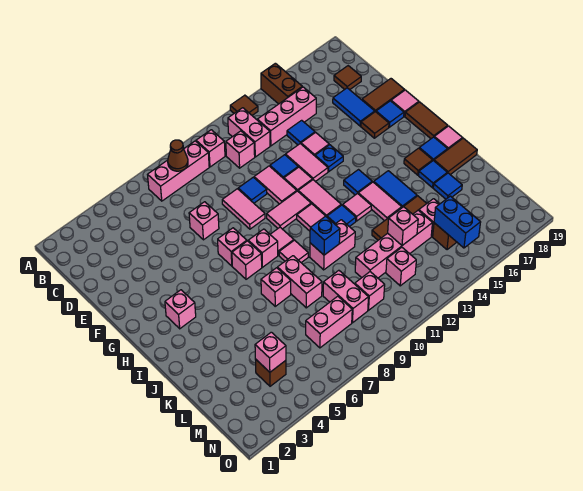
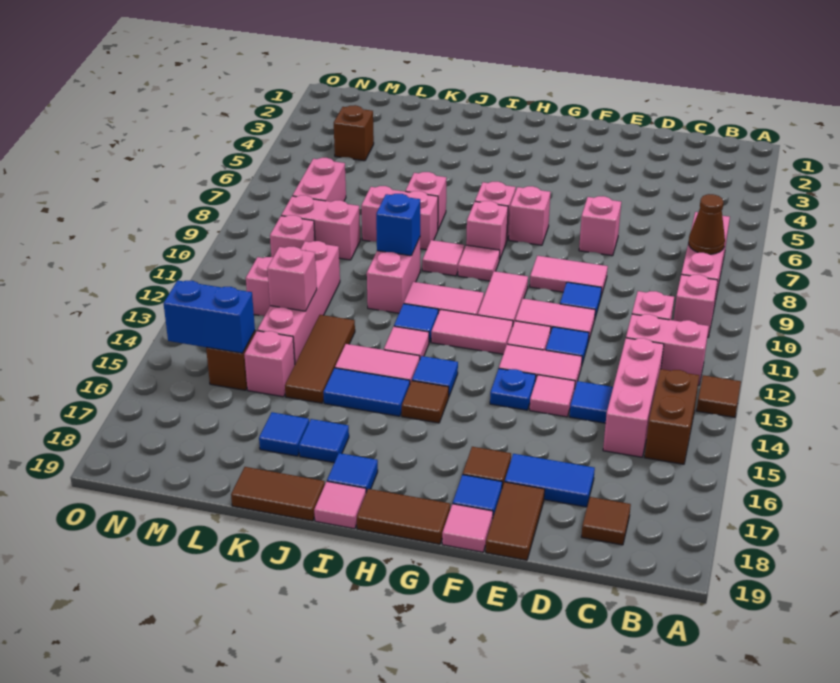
brown brick A15:B15 level 1 -> brown brick B14:B15 level 1
pink brick H3 level 1 -> none
brown tile I17 level 1 -> brown tile H15 level 1
brown tile J18:J19 level 1 -> brown tile J19:K19 level 1
pink brick M4 level 2 -> none

